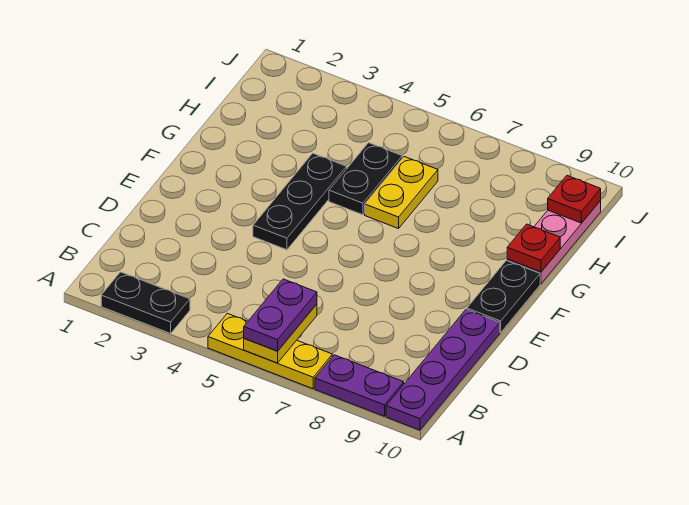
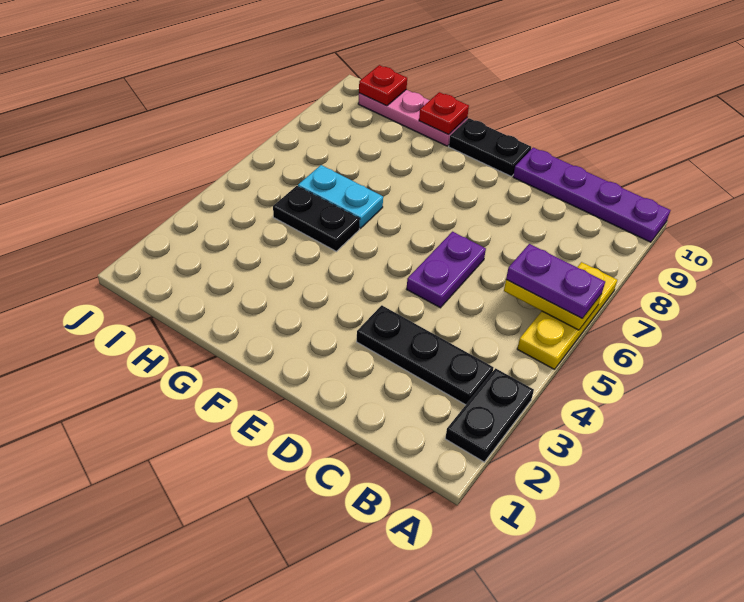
purple plate A8:A9 level 1 -> purple plate D5:D6 level 1
black plate E4:G4 level 1 -> black plate B3:D3 level 1
yellow plate G6:H6 level 1 -> cyan plate G6:H6 level 1

